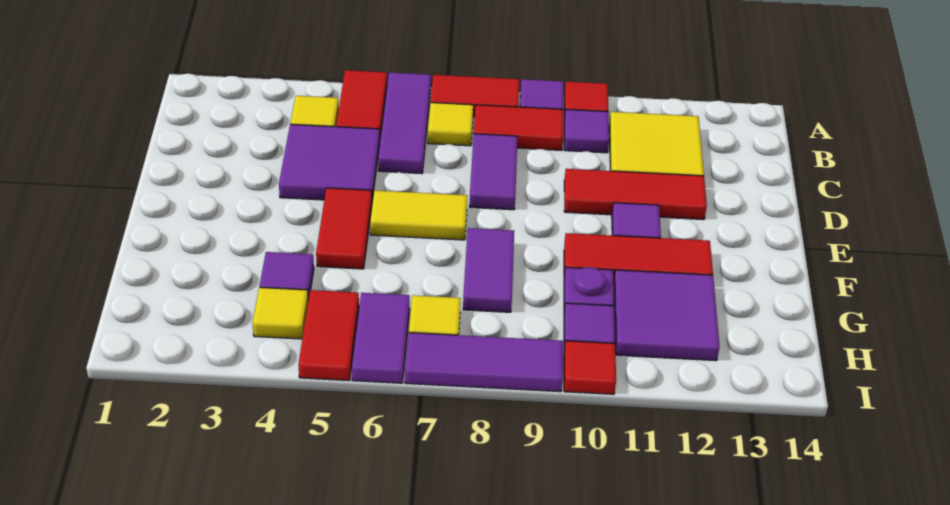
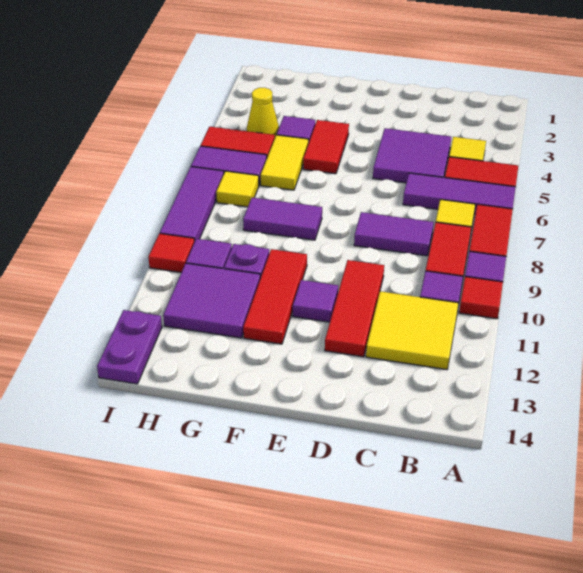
red tile E5:F5 level 1 -> red tile F4:F5 level 1
yellow tile E6:E7 level 1 -> yellow tile G5:G6 level 1
yellow tile H4 level 1 -> yellow cone H4 level 1
none -> purple plate I13:I14 level 1

